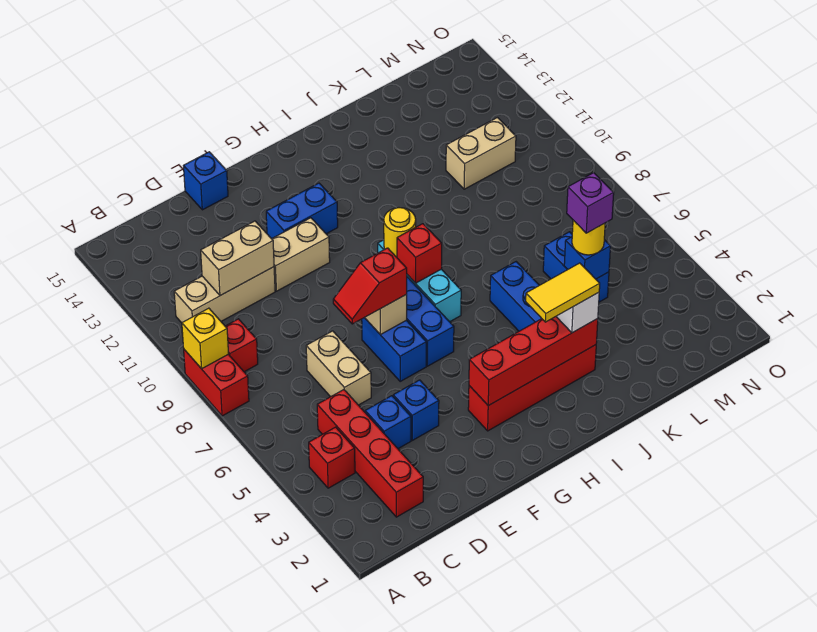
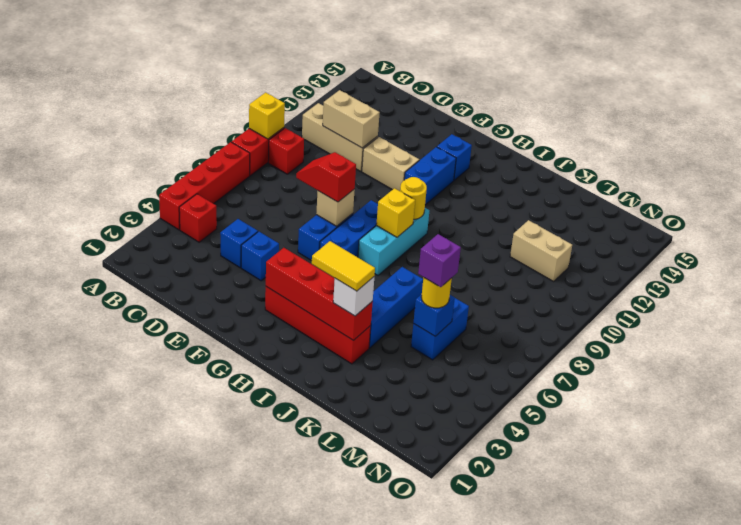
red brick C2:C5 level 1 -> red brick A4:A7 level 1
tan brick D6:D7 level 1 -> none
blue brick E15 level 1 -> blue brick G13 level 1
blue brick F12:G12 level 1 -> blue brick G11:G12 level 1
red brick H8 level 2 -> yellow brick H8 level 2

